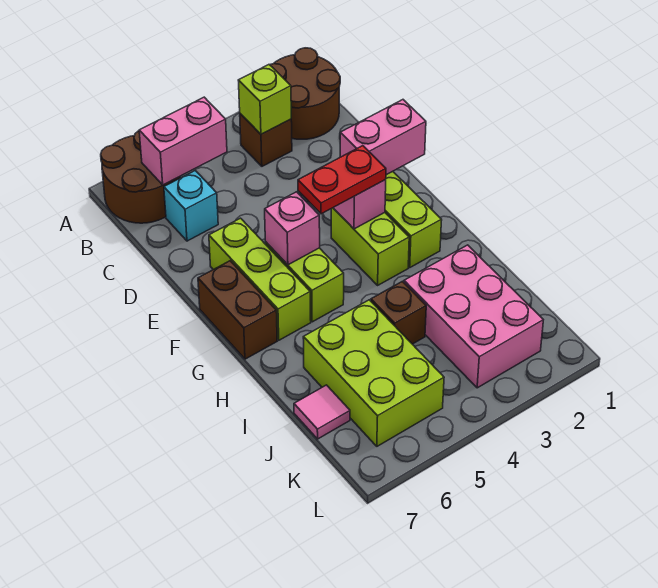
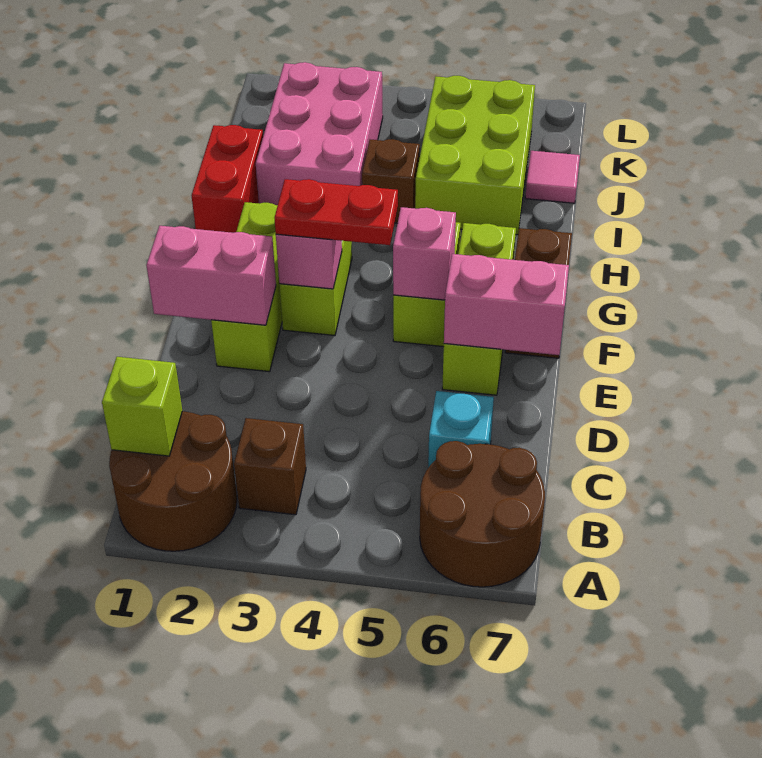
lime brick B3 level 2 -> lime brick B1 level 2
pink brick B5:B6 level 2 -> pink brick E6:E7 level 2
none -> red brick H1:I1 level 1

